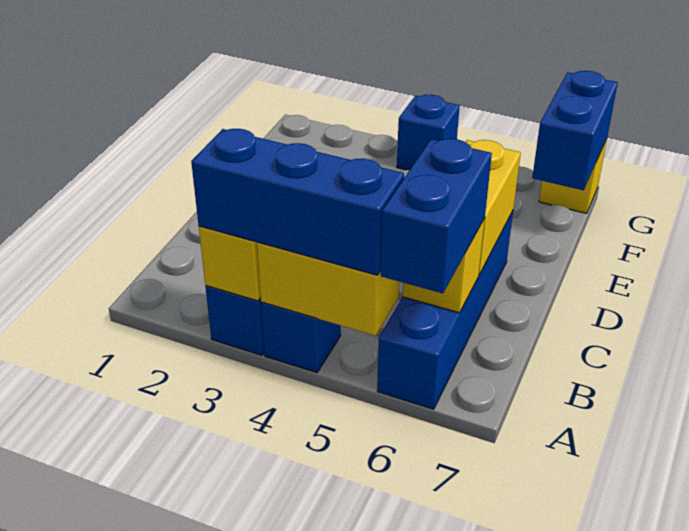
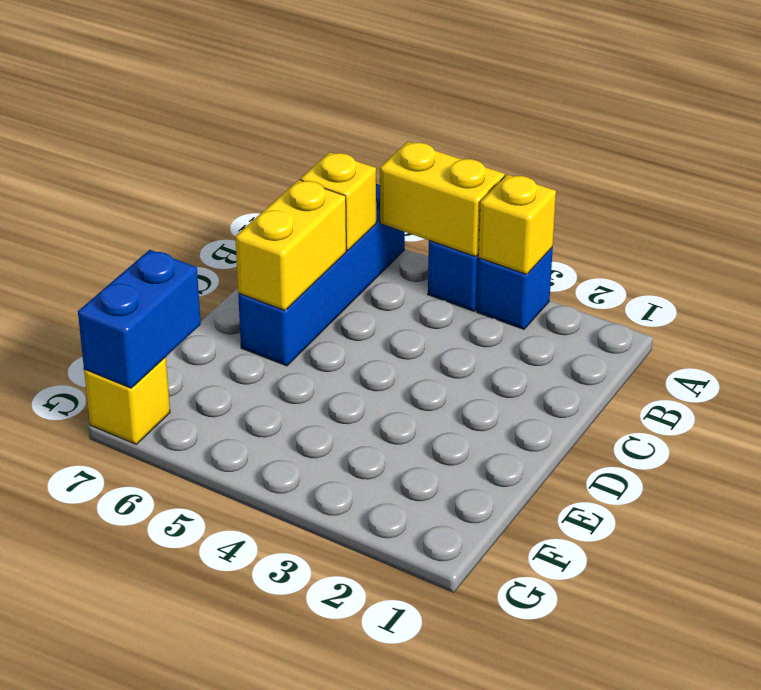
blue brick A3:A5 level 3 -> none
blue brick A6:B6 level 3 -> none
blue brick G4 level 1 -> none

